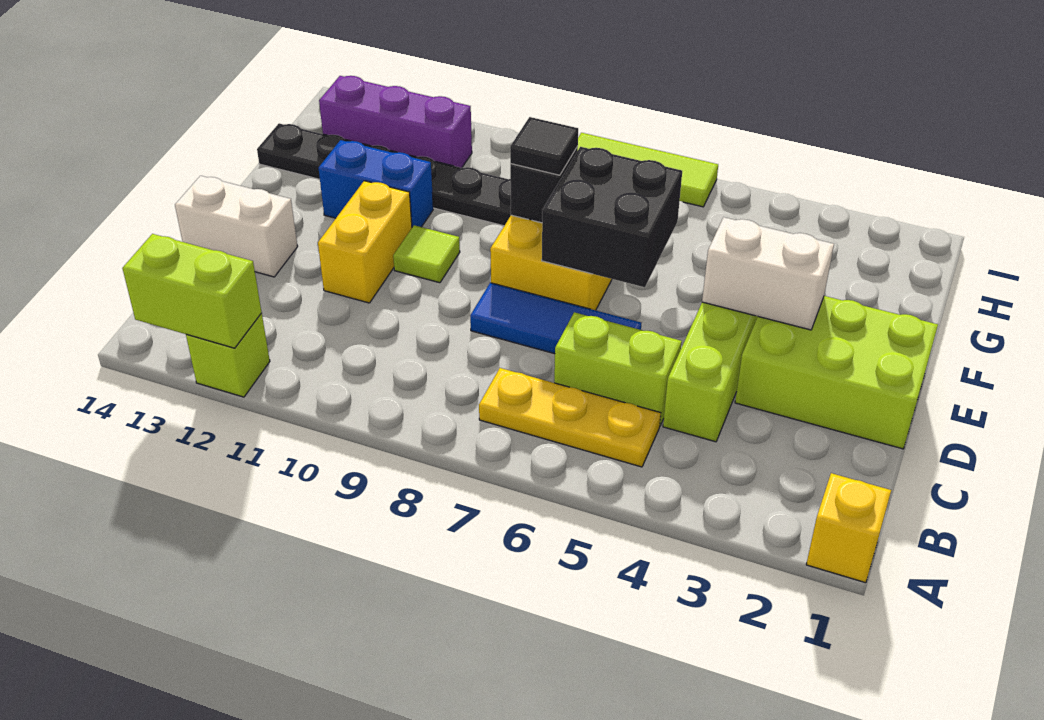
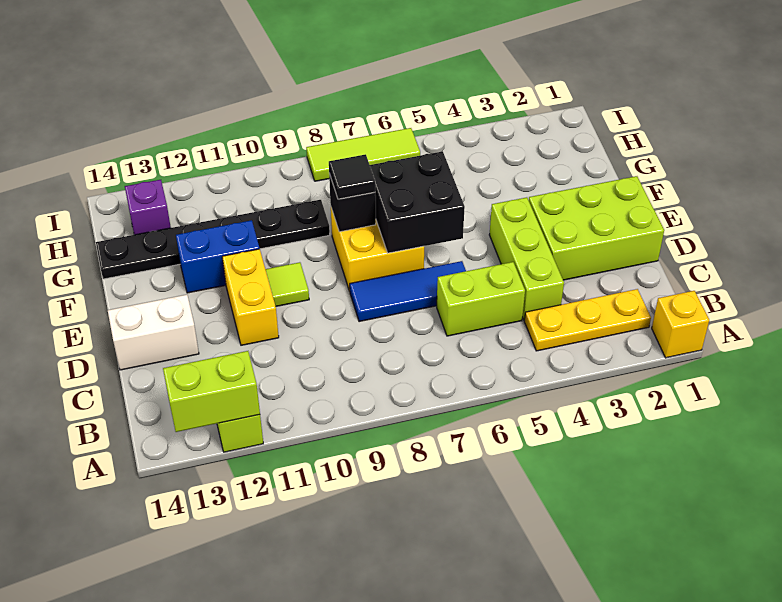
yellow plate B5:B7 level 1 -> yellow plate B2:B4 level 1
white brick E3:E4 level 2 -> none
purple brick H11:H13 level 1 -> purple brick H13 level 1

